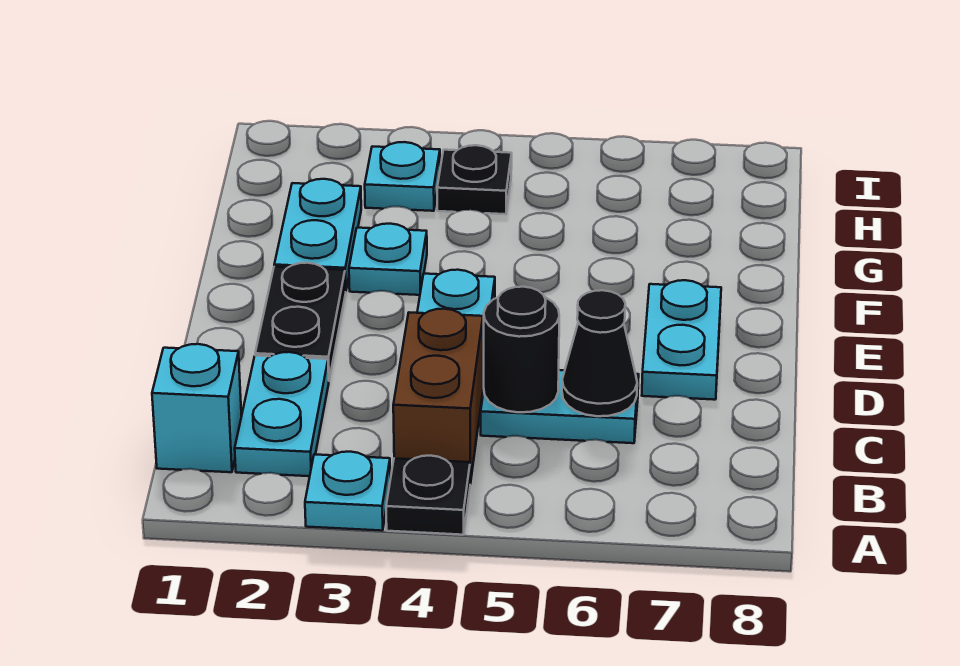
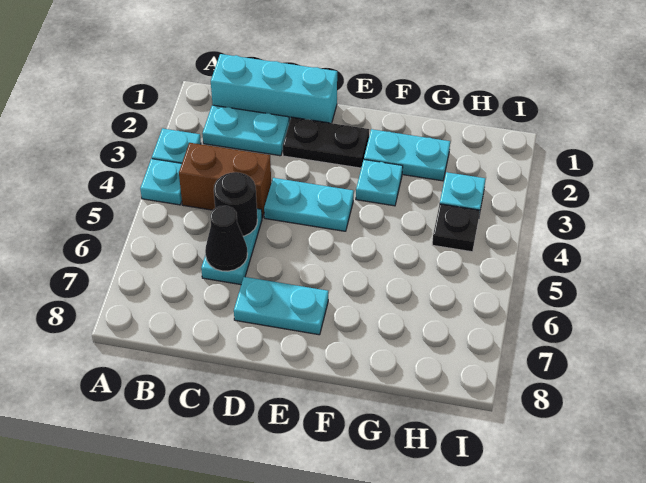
black plate A4 level 1 -> cyan plate A4 level 1
cyan brick B1 level 1 -> cyan brick B1:D1 level 1

